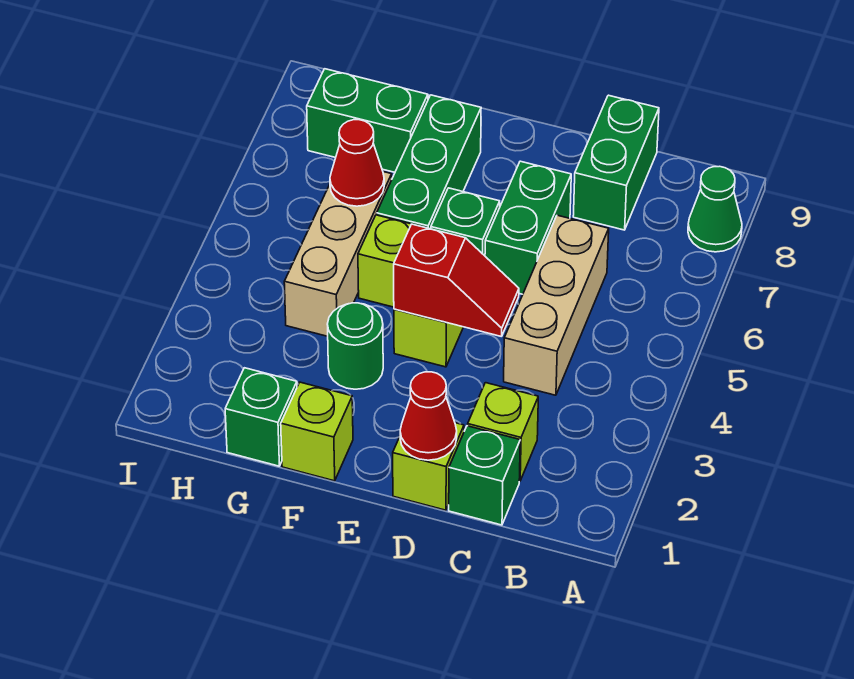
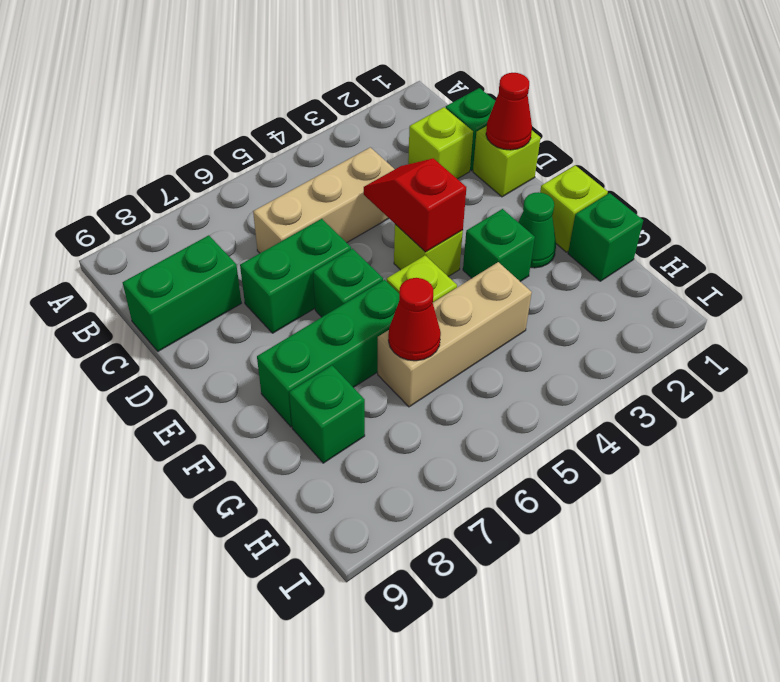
green cone A8 level 1 -> green cone F2 level 1
green round brick F3 level 1 -> green brick F3 level 1
green brick G8:H8 level 1 -> green brick G8 level 1

